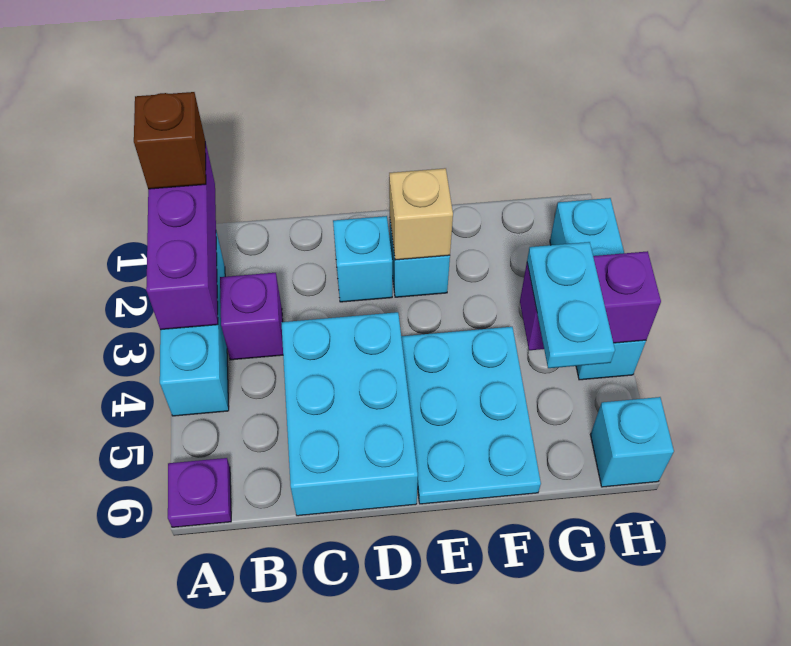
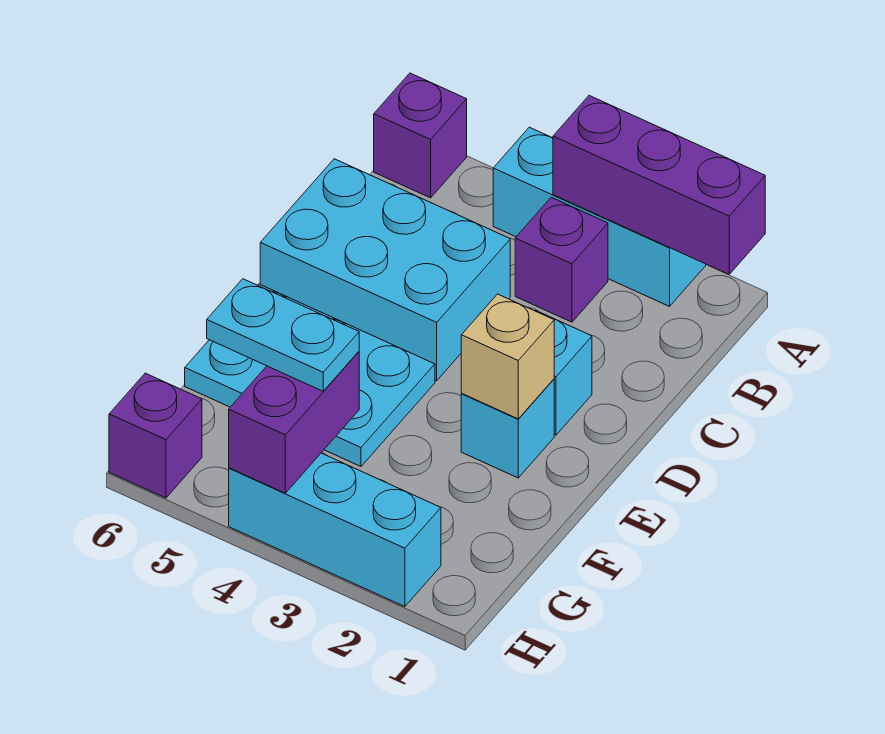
brown brick A1 level 3 -> none
purple plate A6 level 1 -> purple brick A6 level 1
cyan brick H6 level 1 -> purple brick H6 level 1

